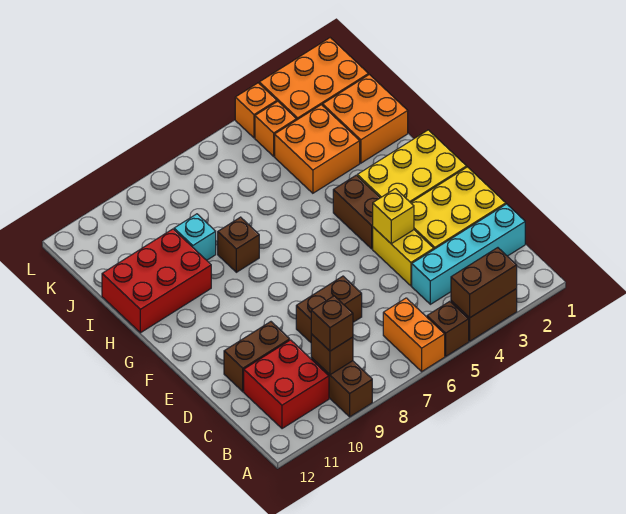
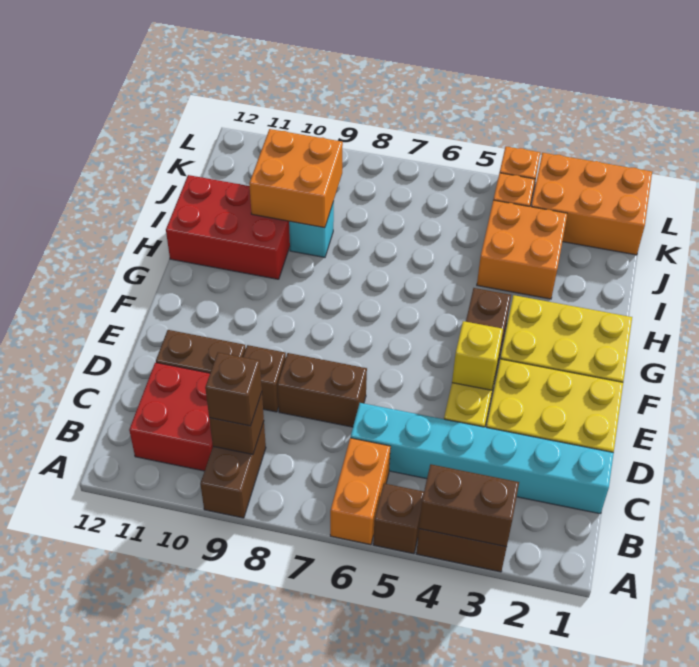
cyan brick C1:C4 level 1 -> cyan brick C1:C6 level 1
brown brick H8 level 1 -> brown brick D9 level 1
orange brick I1:J2 level 1 -> orange brick I9:J10 level 2

